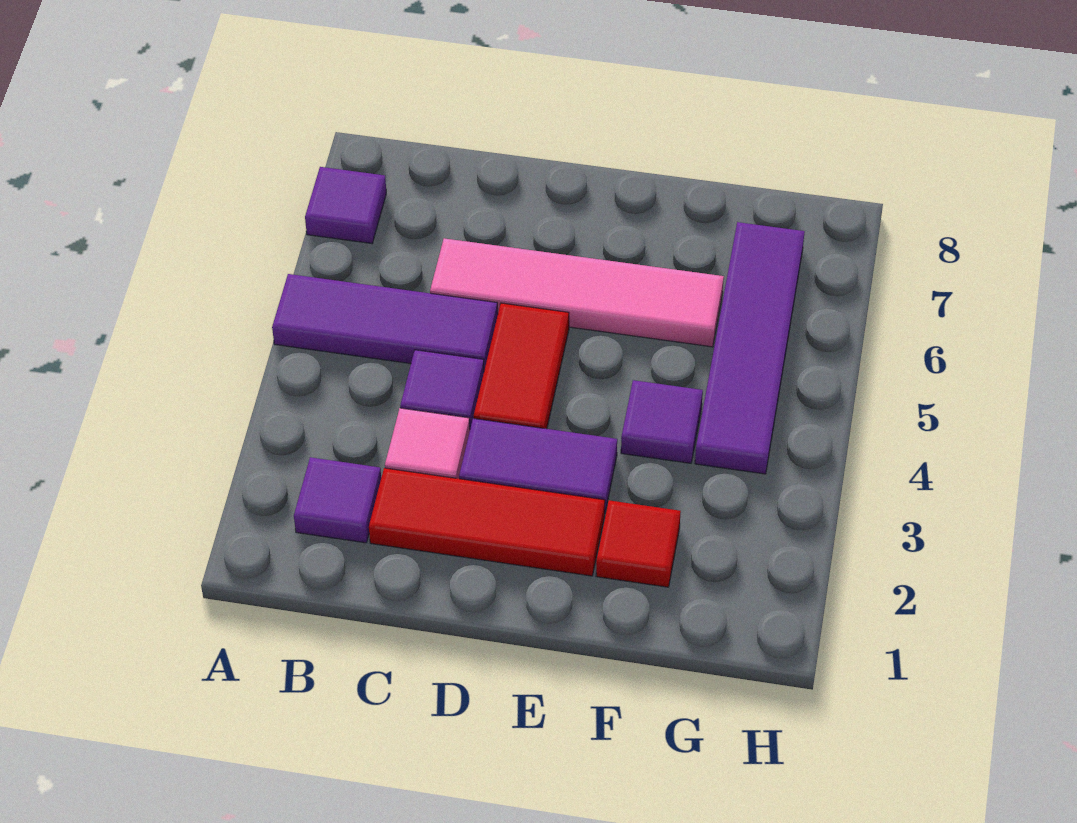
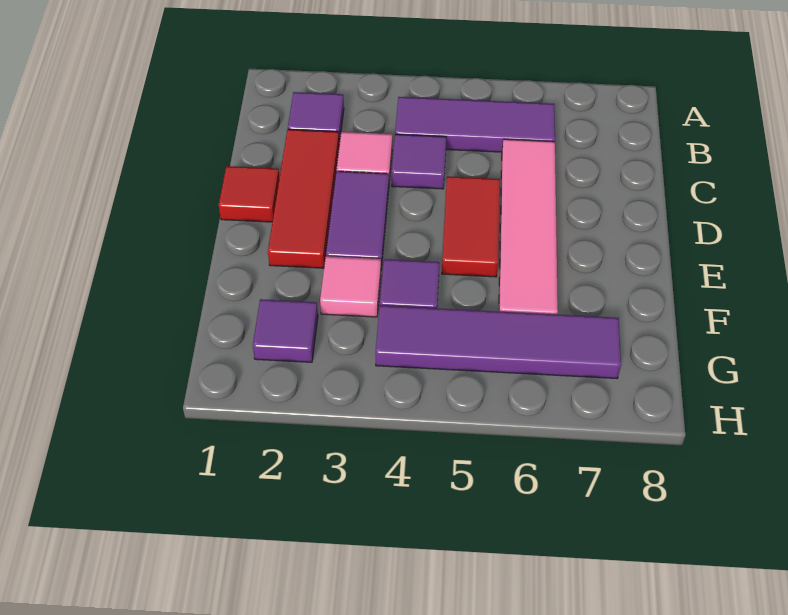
purple tile A5:C5 level 1 -> purple tile B4:B6 level 1
purple tile A7 level 1 -> purple tile G2 level 1
red tile D4:D5 level 1 -> red tile D5:E5 level 1
red tile F2 level 1 -> red tile D1 level 1
none -> pink tile F3 level 1

